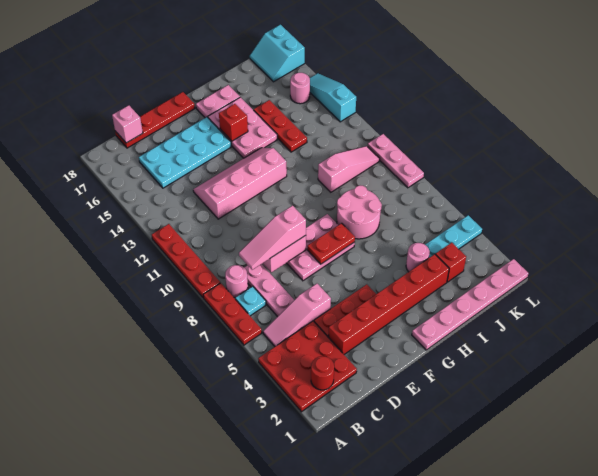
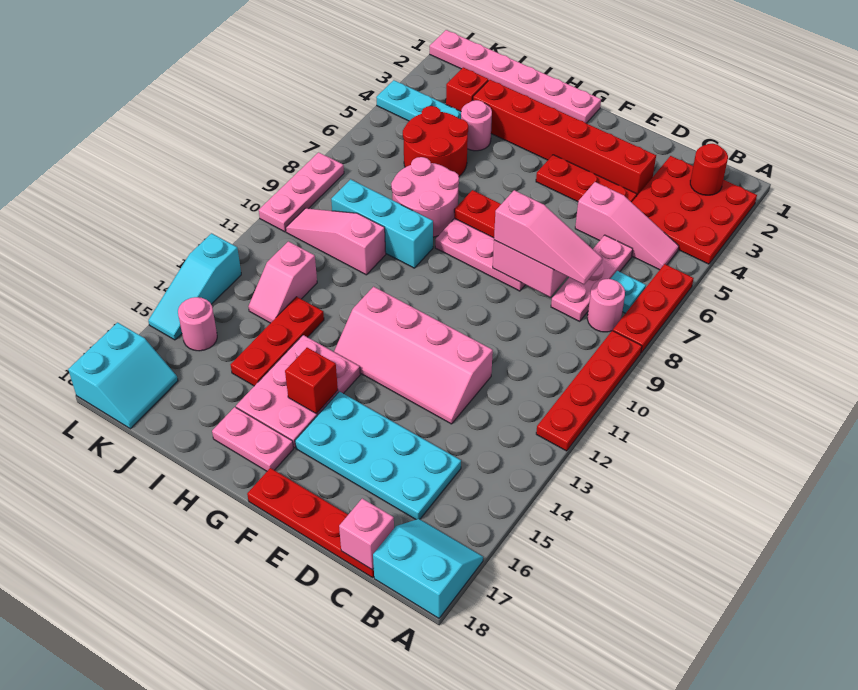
none -> cyan slope A17:B18 level 1 top 18
none -> cyan brick H9:J9 level 1
none -> red round brick I5:J6 level 1
none -> pink slope J12:J13 level 1 top 12

